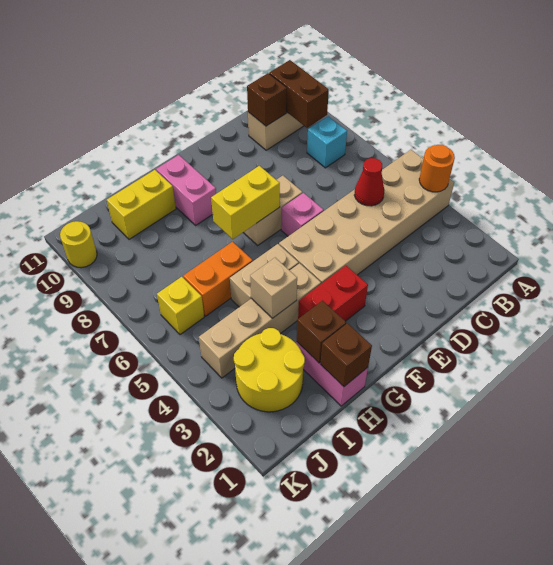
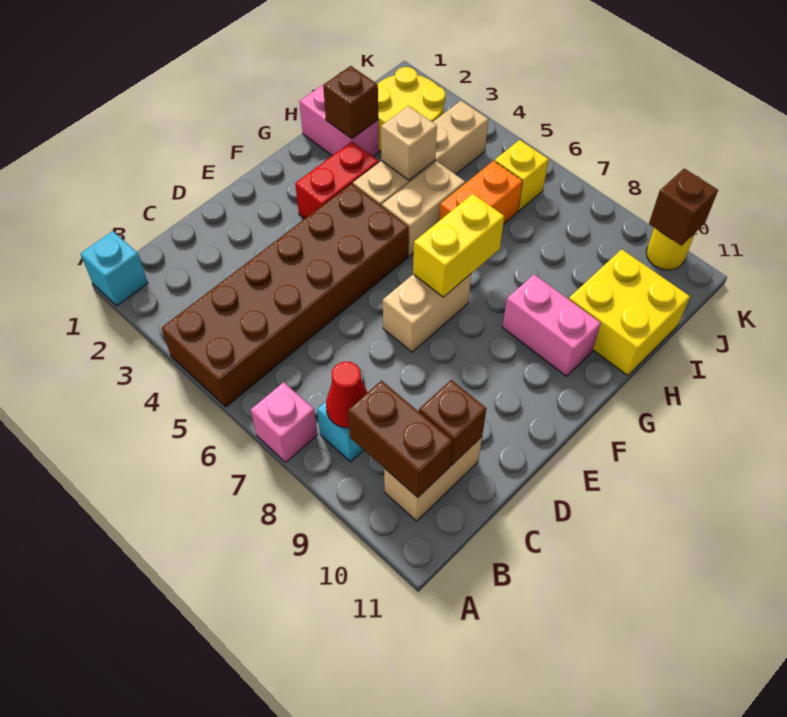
none -> cyan brick A1 level 1
tan brick A4:F5 level 1 -> brown brick A4:F5 level 1
orange round brick A4 level 2 -> none
red cone C5 level 2 -> red cone B8 level 2
pink brick E6 level 1 -> pink brick A7 level 1
brown brick H1 level 2 -> brown brick K10 level 2
yellow brick H10:I10 level 1 -> yellow brick H10:I11 level 1

